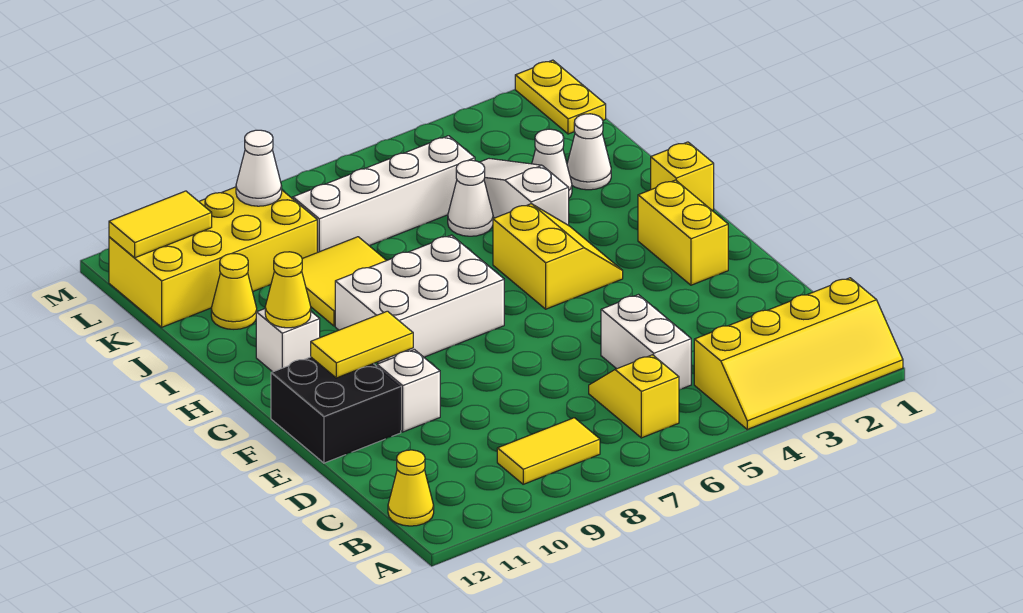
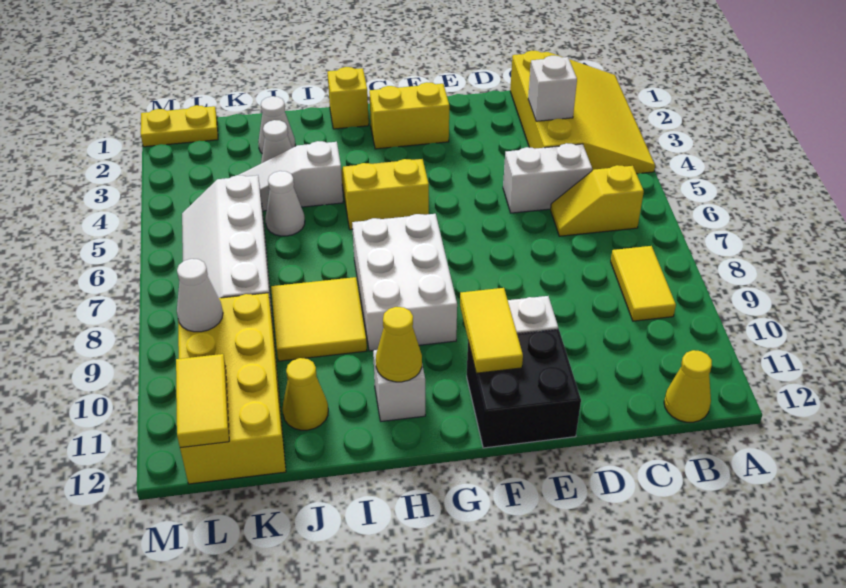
yellow slope A1:B4 level 1 top B -> yellow slope A1:C4 level 1 top C
none -> white brick C3 level 2

